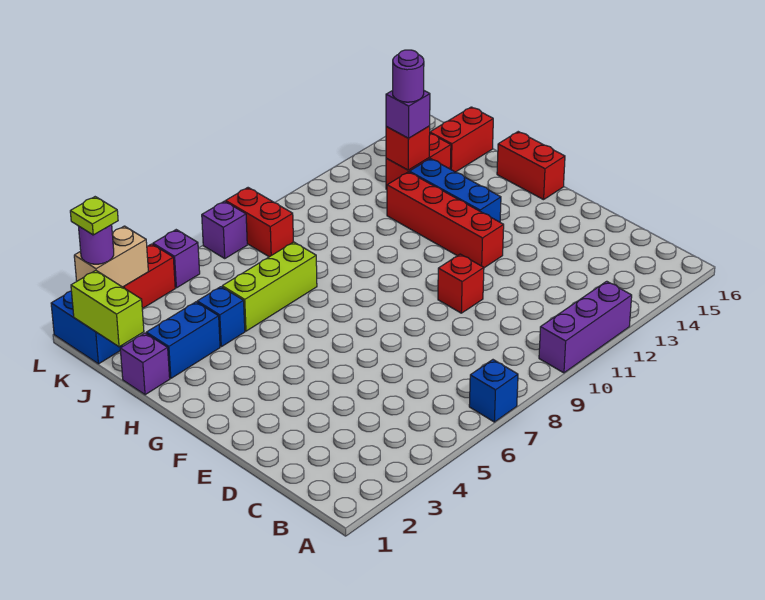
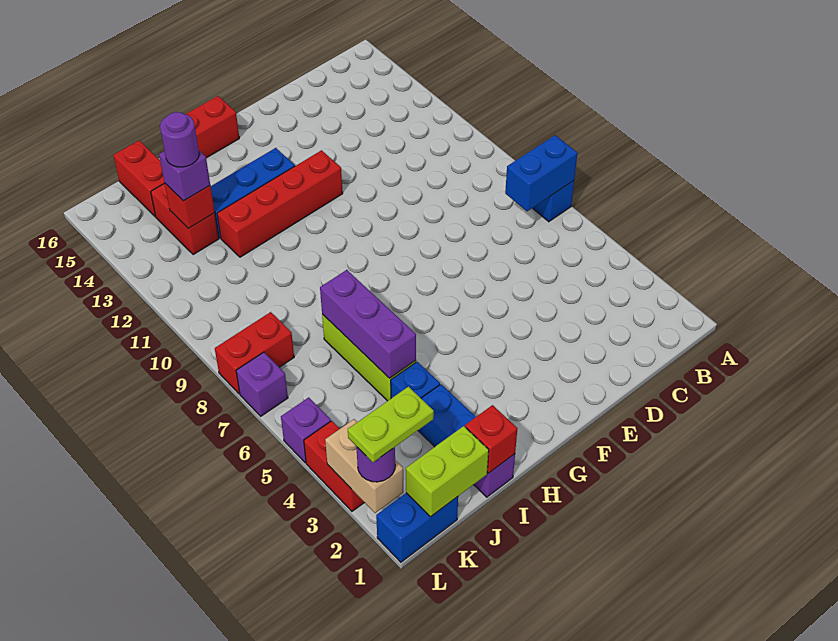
none -> blue brick A7:B7 level 2
purple brick A10:A12 level 1 -> purple brick I5:I7 level 2
red brick E10 level 1 -> red brick I1 level 2
lime plate L2 level 4 -> lime plate K2:L2 level 4

